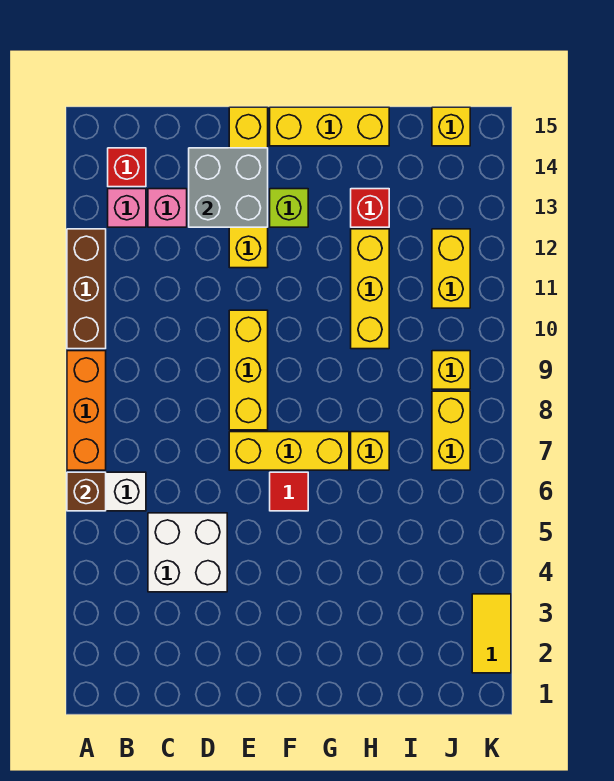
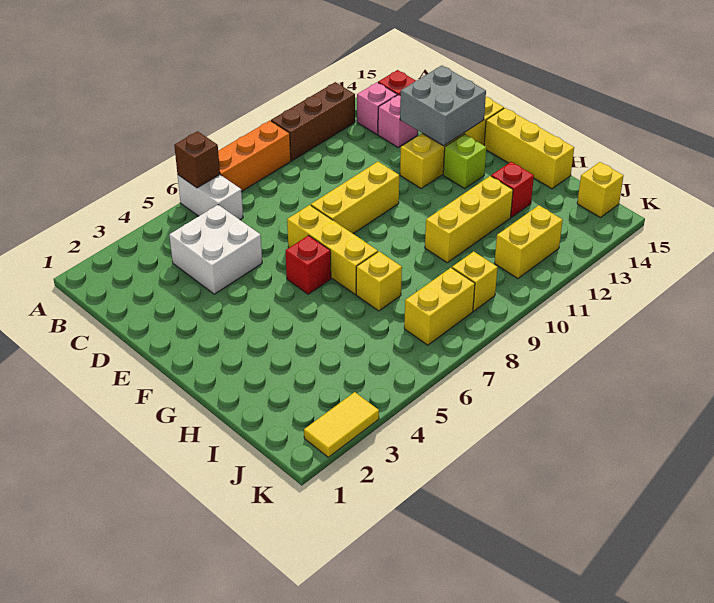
red tile F6 level 1 -> red brick F6 level 1

